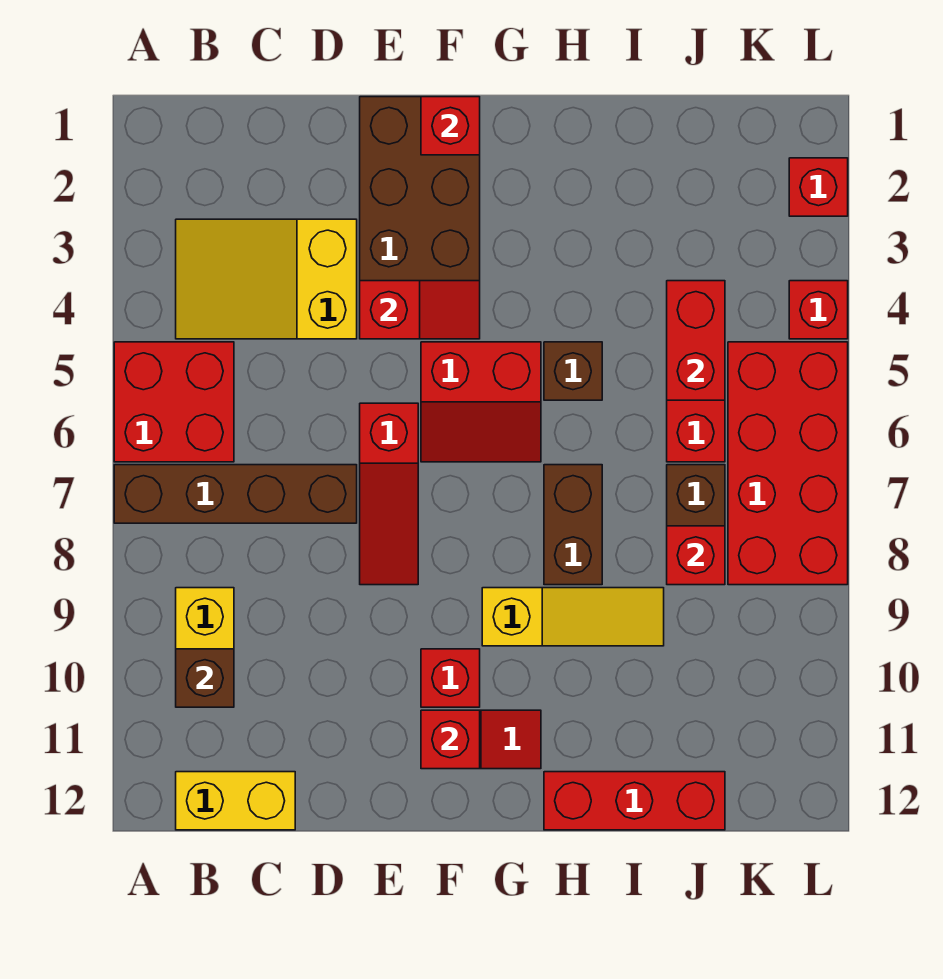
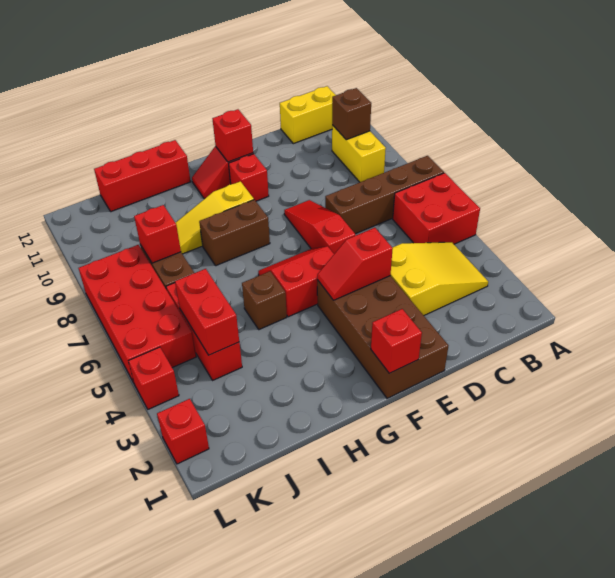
brown brick H7:H8 level 1 -> brown brick G8:H8 level 1

